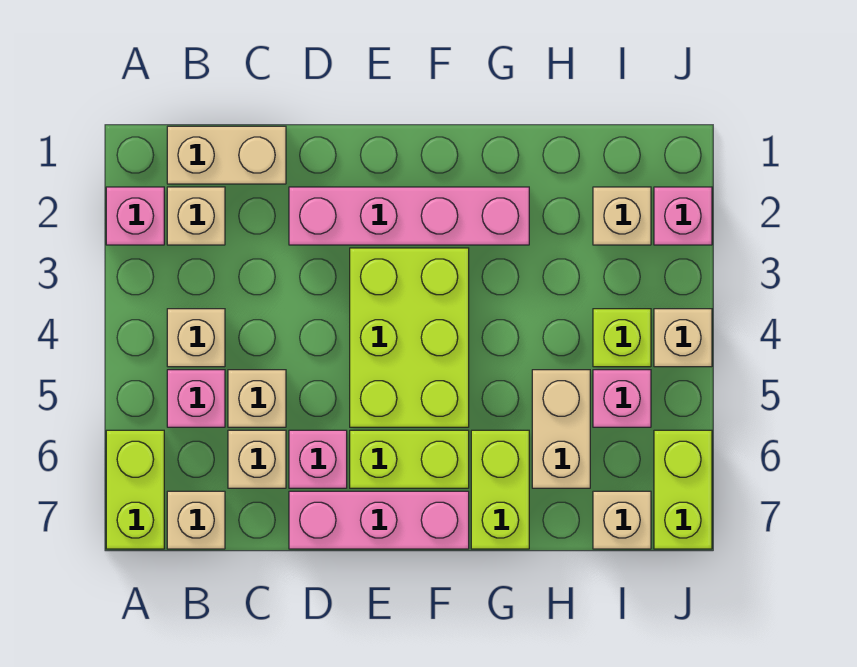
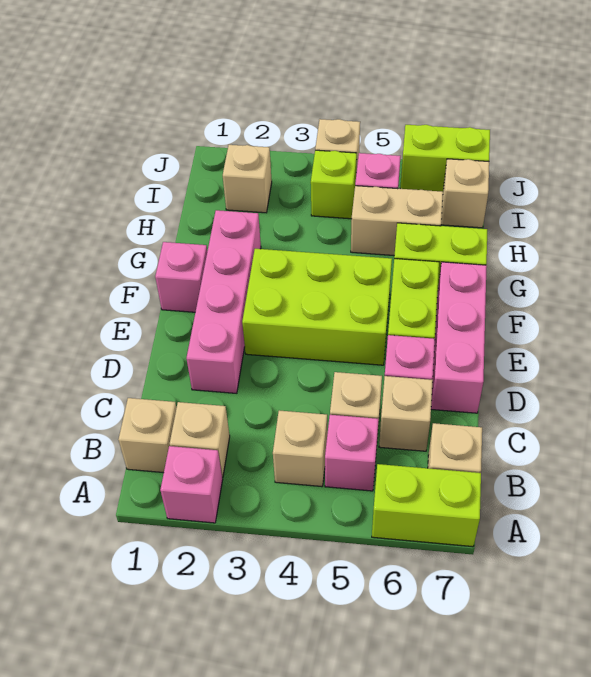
tan brick B1:C1 level 1 -> tan brick B1 level 1
pink brick J2 level 1 -> pink brick F1 level 1

